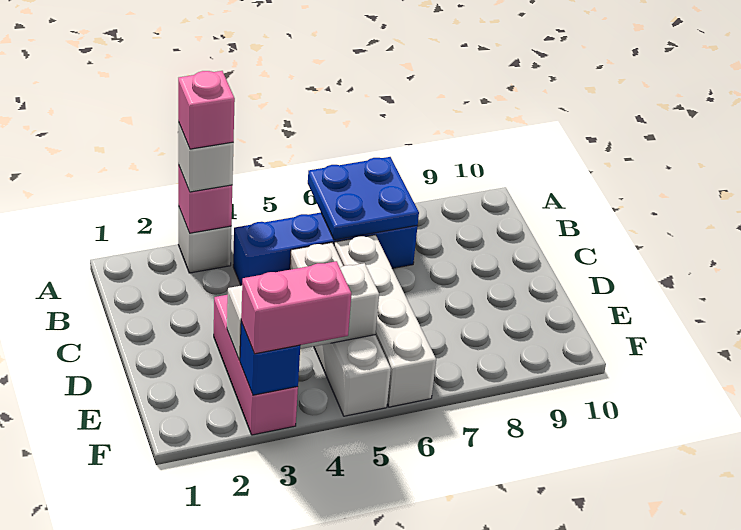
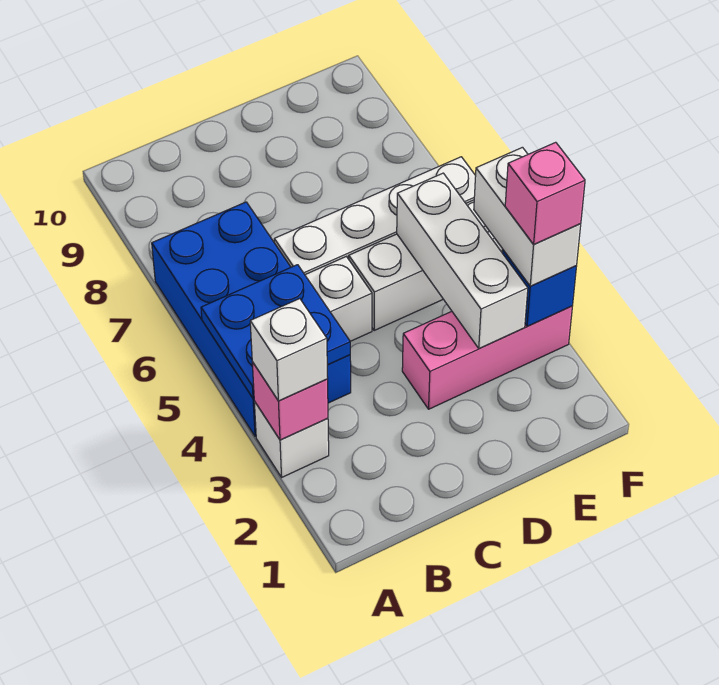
pink brick A3 level 4 -> pink brick F3 level 4
blue plate A6:B7 level 2 -> blue plate A4:B5 level 2
blue brick B4:B7 level 1 -> blue brick A4:B7 level 1
pink brick F3:F4 level 3 -> white brick F3:F4 level 3

